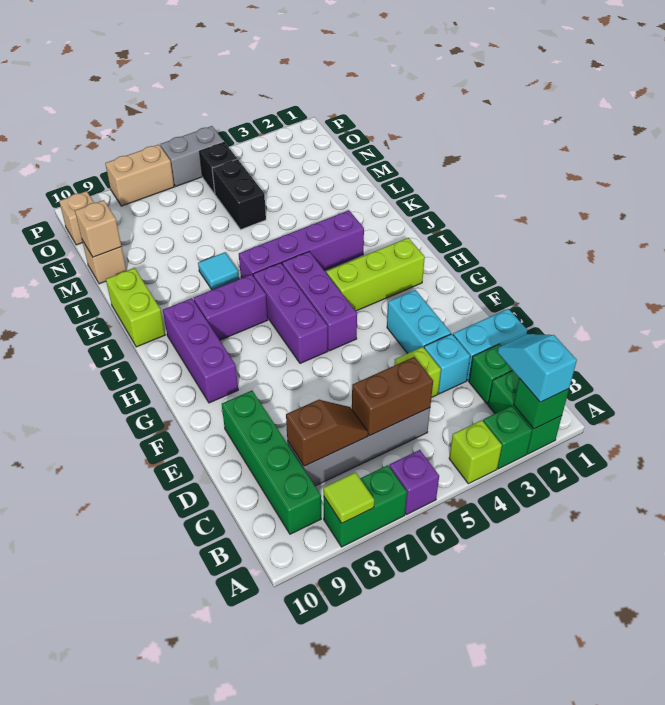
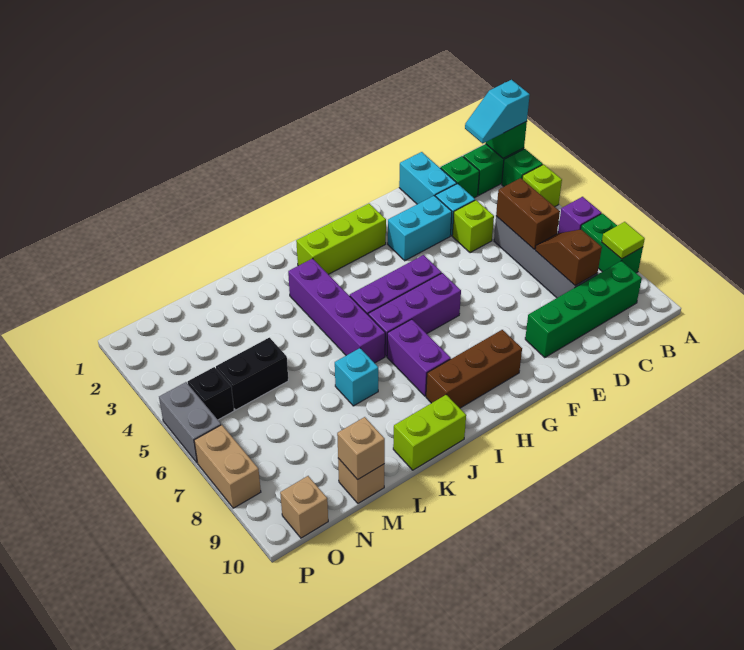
purple brick G9:I9 level 1 -> brown brick G9:I9 level 1
lime brick H2:H4 level 1 -> lime brick G2:I2 level 1
cyan tile K7 level 1 -> cyan brick K7 level 1

